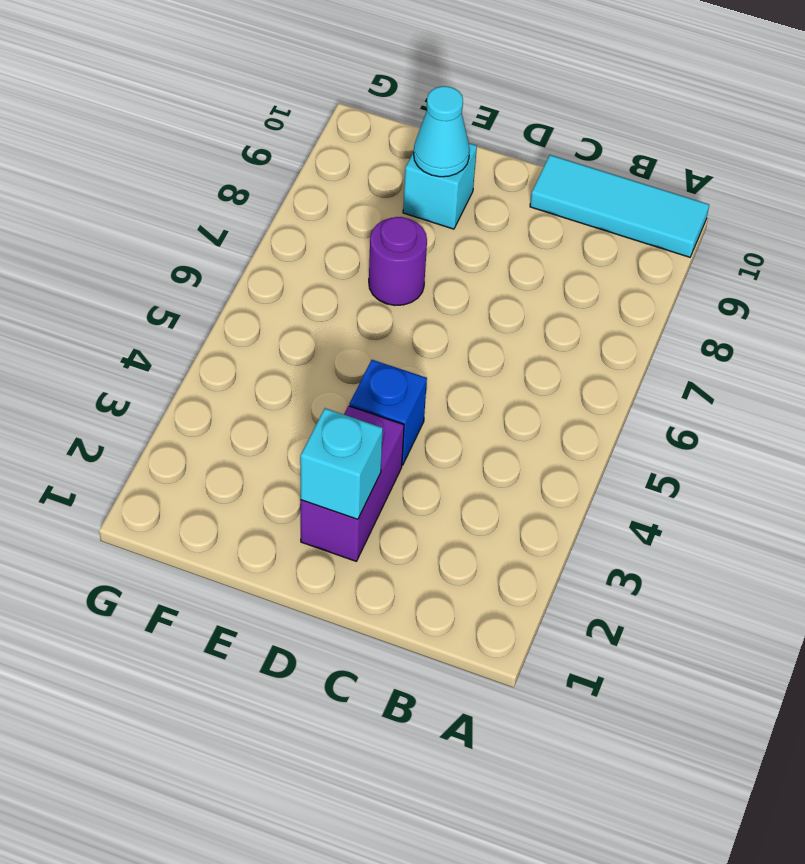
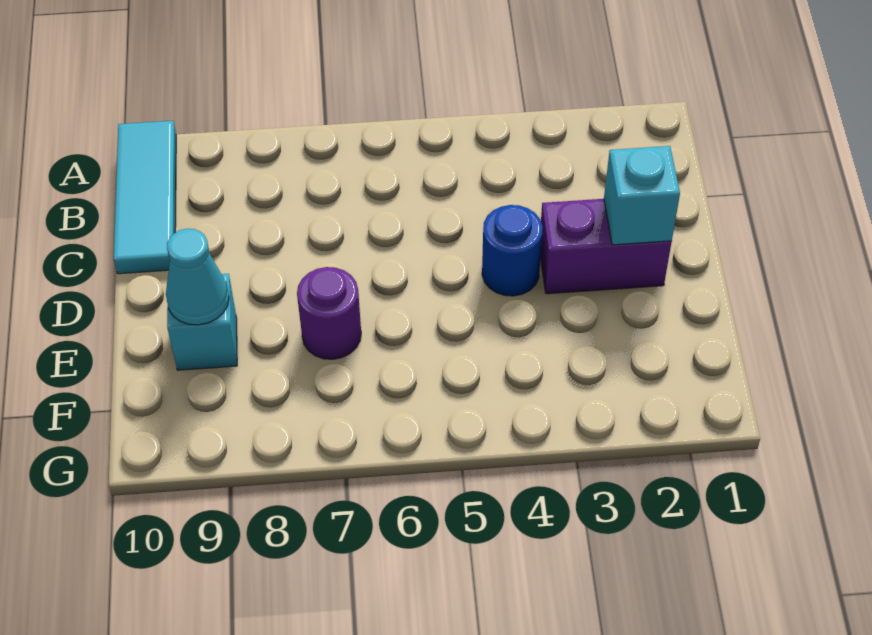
blue brick D4 level 1 -> blue round brick D4 level 1

